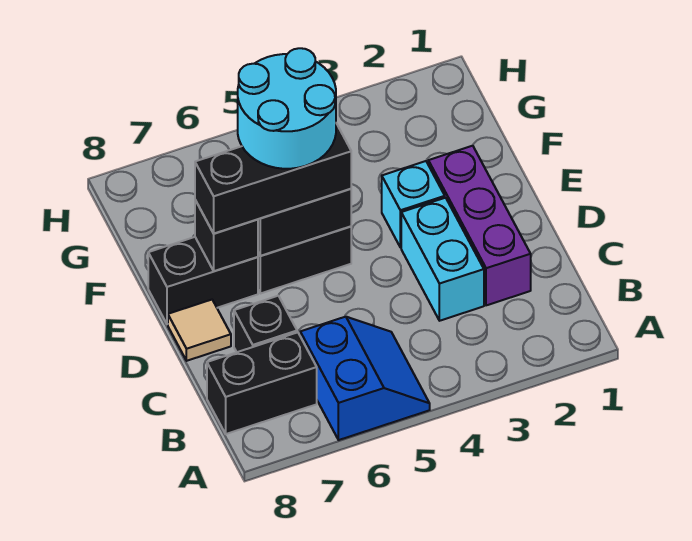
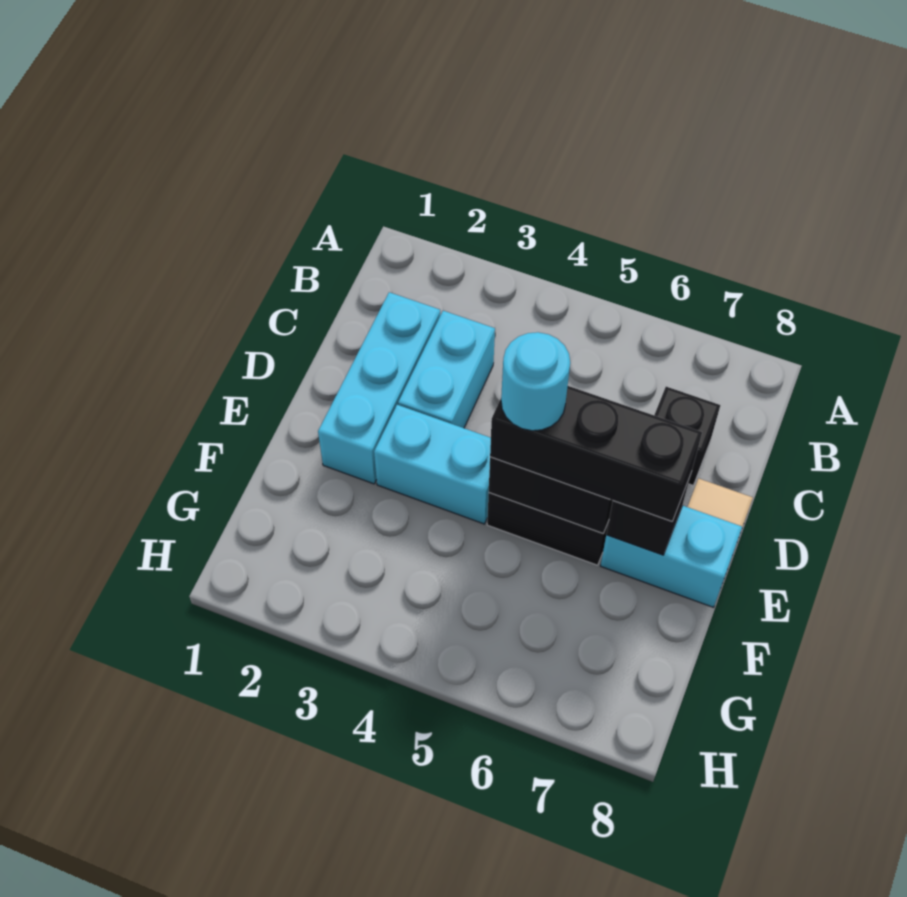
blue slope A5:B6 level 1 top 6 -> none
black brick B7:B8 level 1 -> none
purple brick C2:E2 level 1 -> cyan brick C2:E2 level 1
cyan brick E3 level 1 -> cyan brick E3:E4 level 1
cyan round brick E5:F6 level 4 -> cyan round brick E5 level 4
black brick E7:E8 level 1 -> cyan brick E7:E8 level 1

